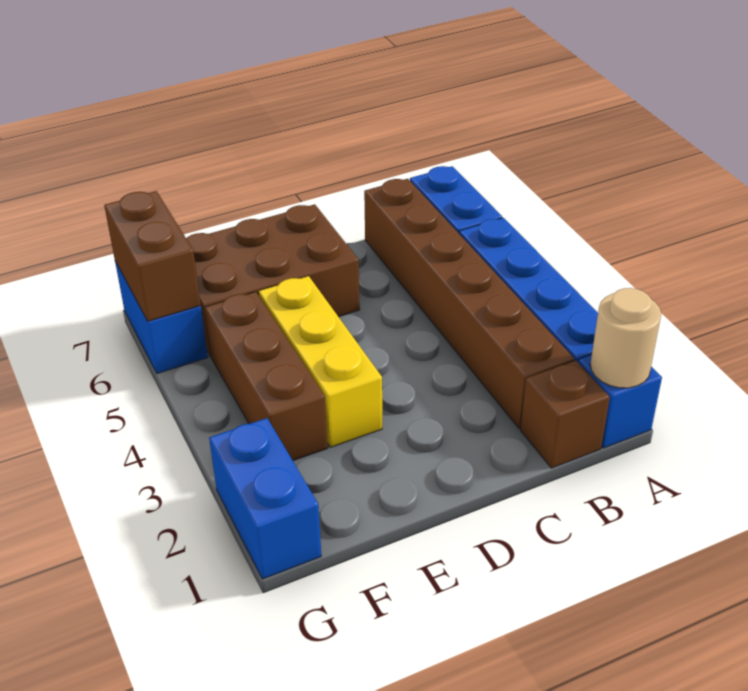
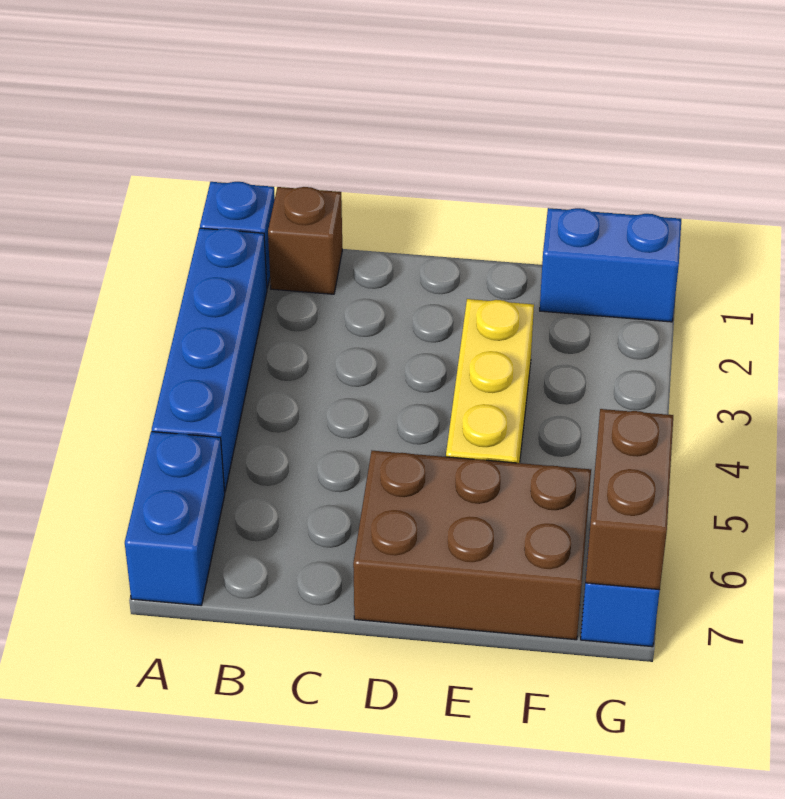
tan round brick A1 level 2 -> none
brown brick B2:B7 level 1 -> none
brown brick F3:F5 level 1 -> none
blue brick G1:G2 level 1 -> blue brick F1:G1 level 1

